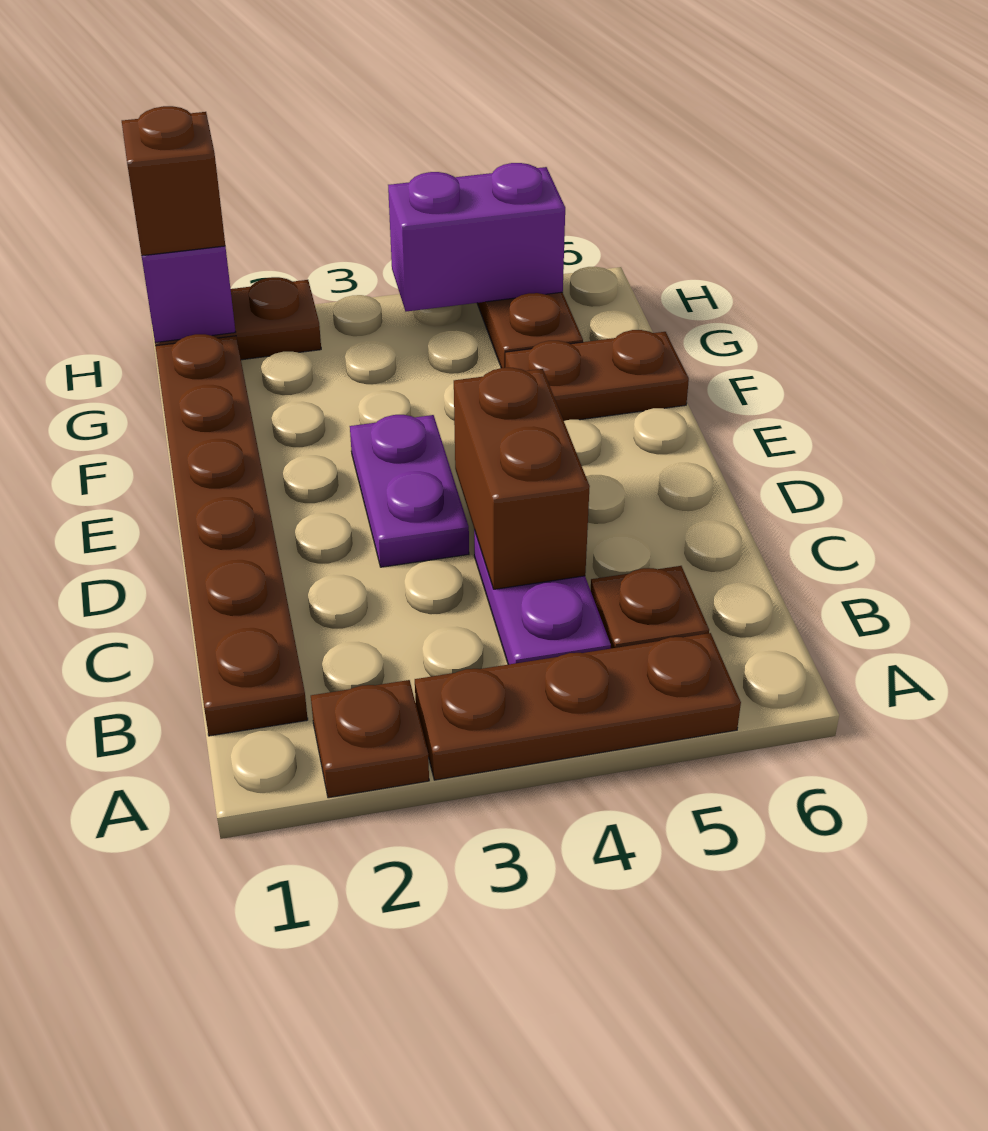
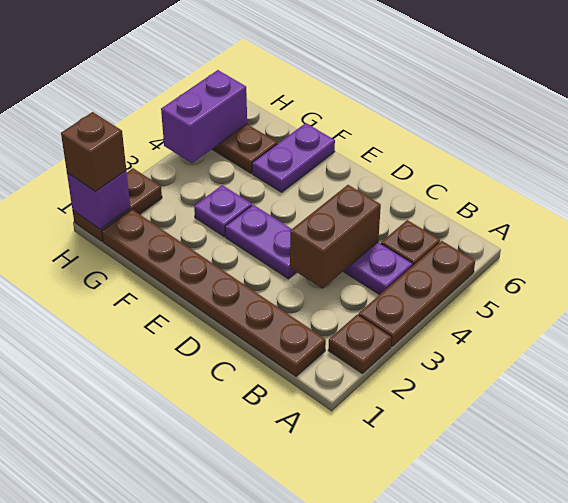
brown brick C4:D4 level 2 -> brown brick C3:C4 level 2
none -> purple plate F3 level 1
brown plate F5:F6 level 1 -> purple plate F5:F6 level 1

